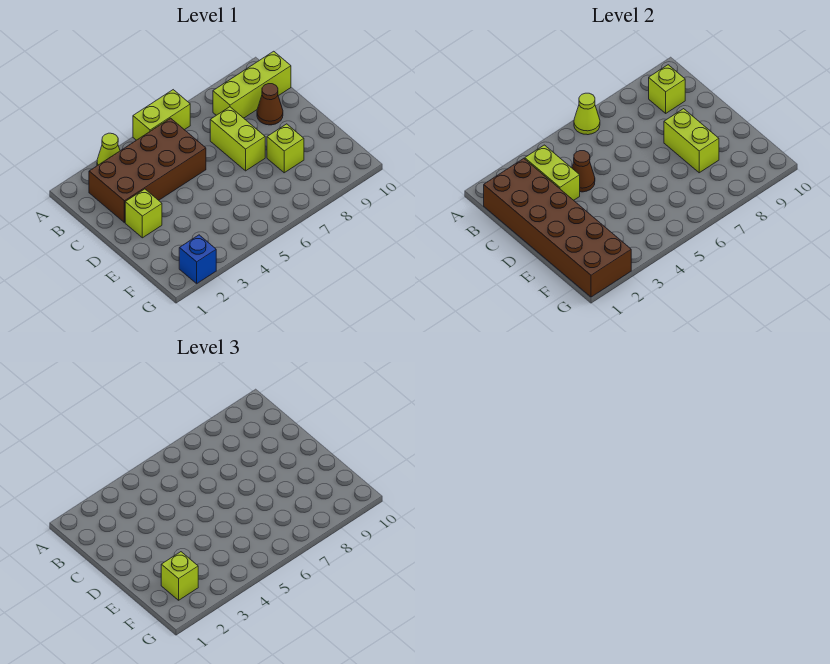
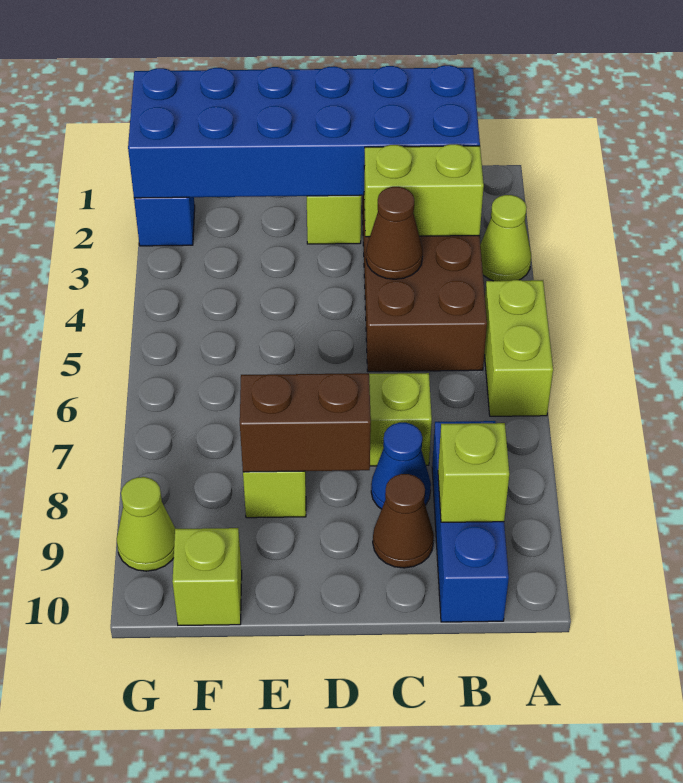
lime cone A6 level 2 -> lime cone G9 level 1
brown brick B1:G2 level 2 -> blue brick B1:G2 level 2
lime brick B8:B10 level 1 -> blue brick B8:B10 level 1
none -> blue cone C8 level 1
lime brick D8:E8 level 2 -> brown brick D8:E8 level 2
lime brick F2 level 3 -> lime brick F10 level 1

